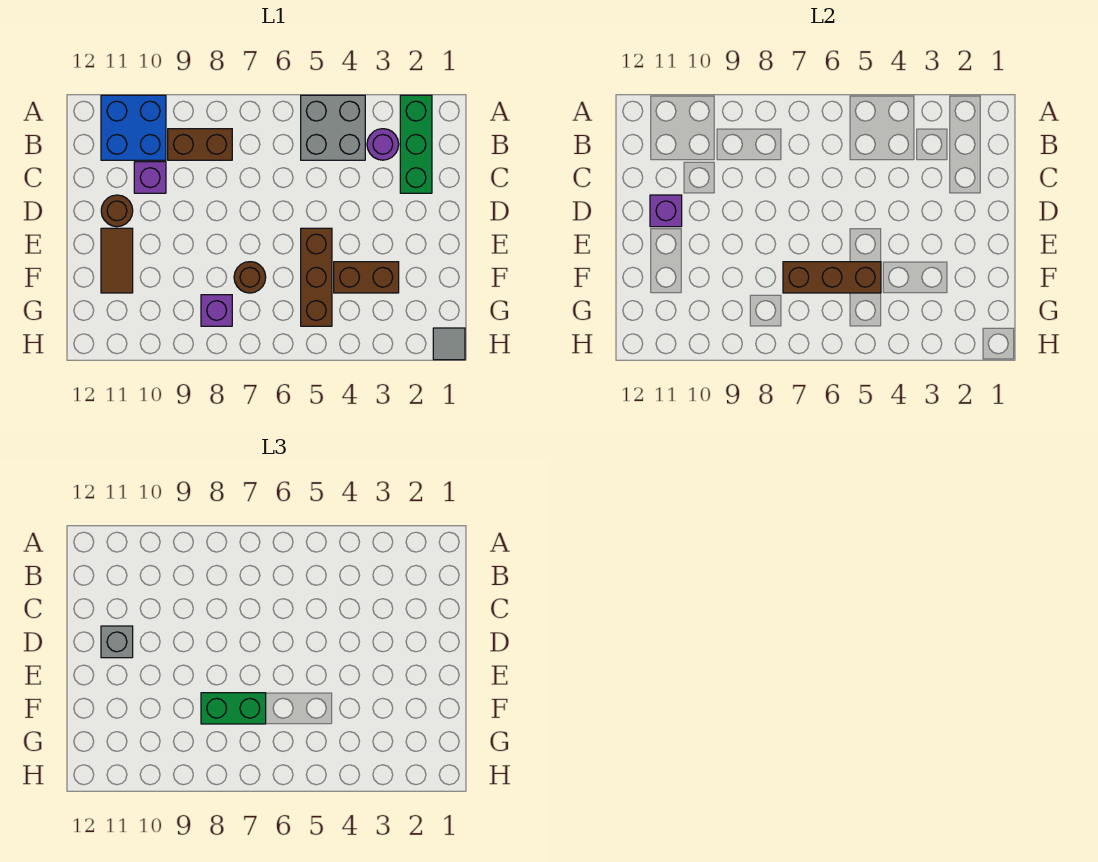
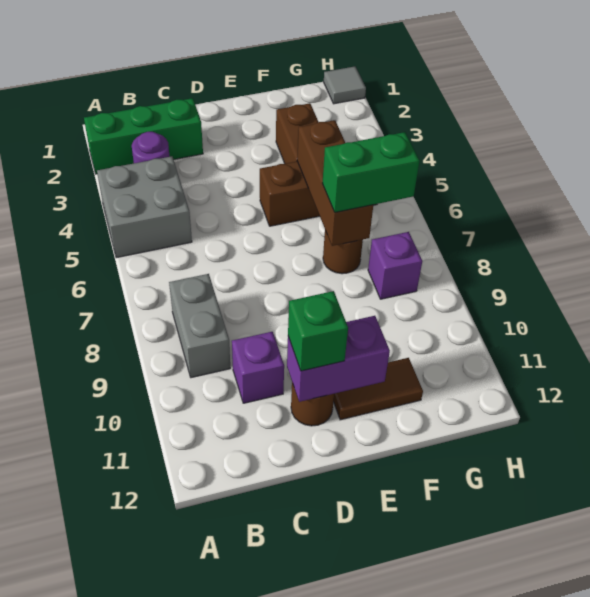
blue brick A10:B11 level 1 -> none
brown brick B8:B9 level 1 -> grey brick B8:B9 level 1
purple brick D11 level 2 -> purple brick D11:E11 level 2
grey brick D11 level 3 -> green brick D11 level 3
green brick F7:F8 level 3 -> green brick F7:G7 level 3

